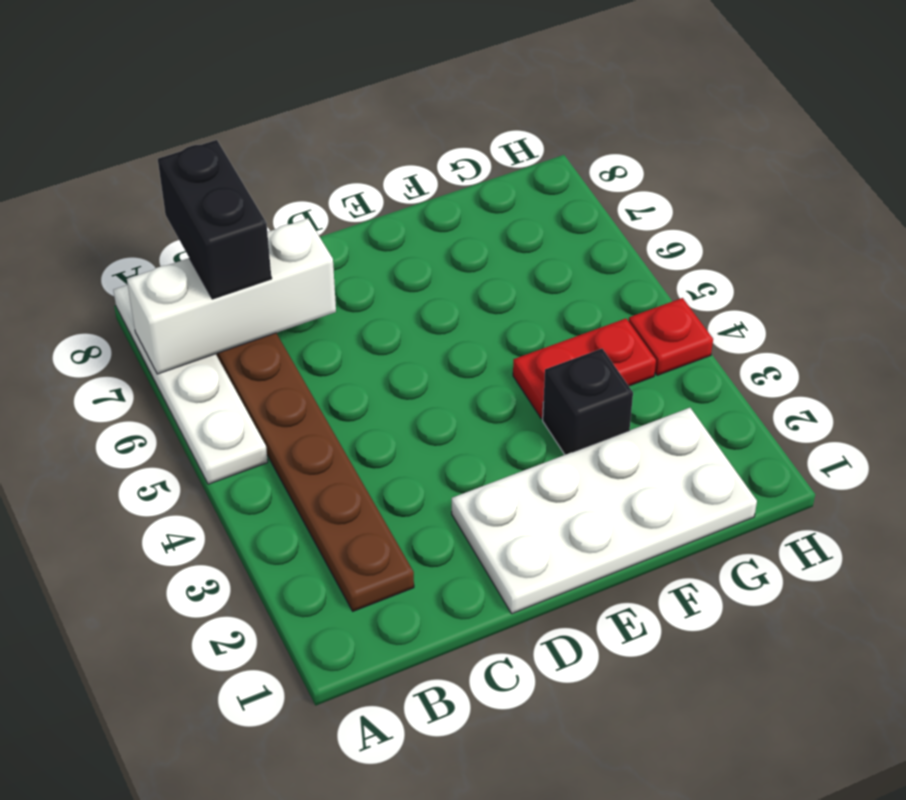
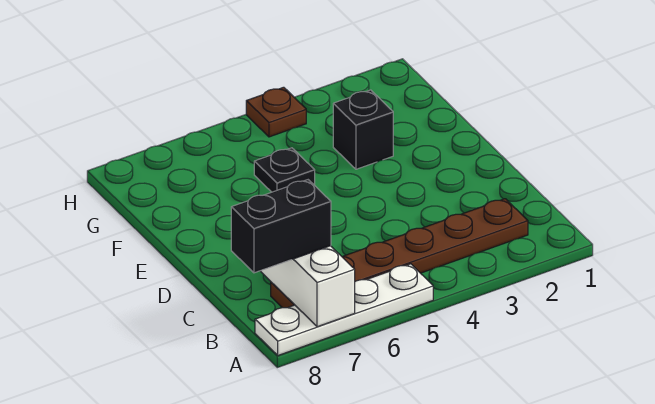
white plate D1:G2 level 1 -> none
red plate F4:G4 level 1 -> none
none -> black plate F5 level 1
red plate H4 level 1 -> brown plate H4 level 1

